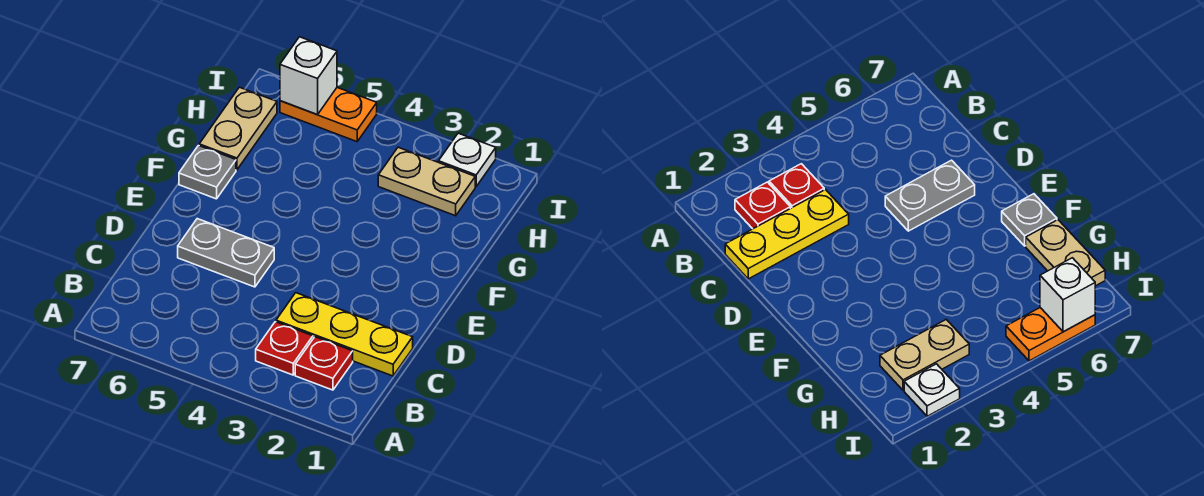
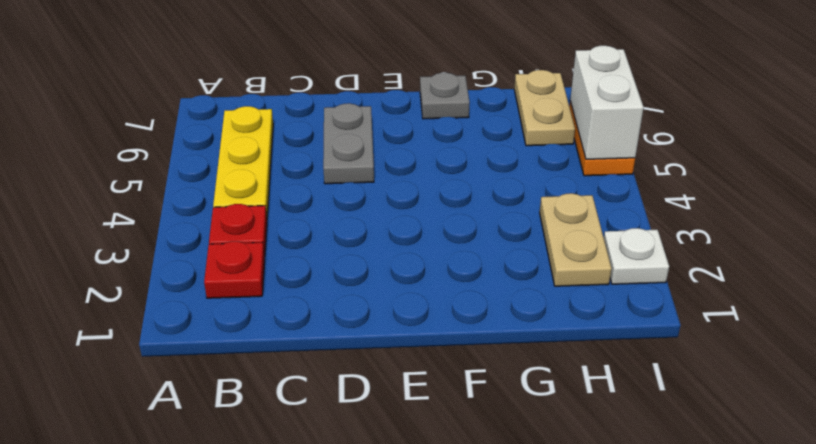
yellow plate C1:C3 level 1 -> yellow plate B4:B6 level 1
tan plate G7:H7 level 1 -> tan plate H6:H7 level 1
white brick I6 level 2 -> white brick I5:I6 level 2

